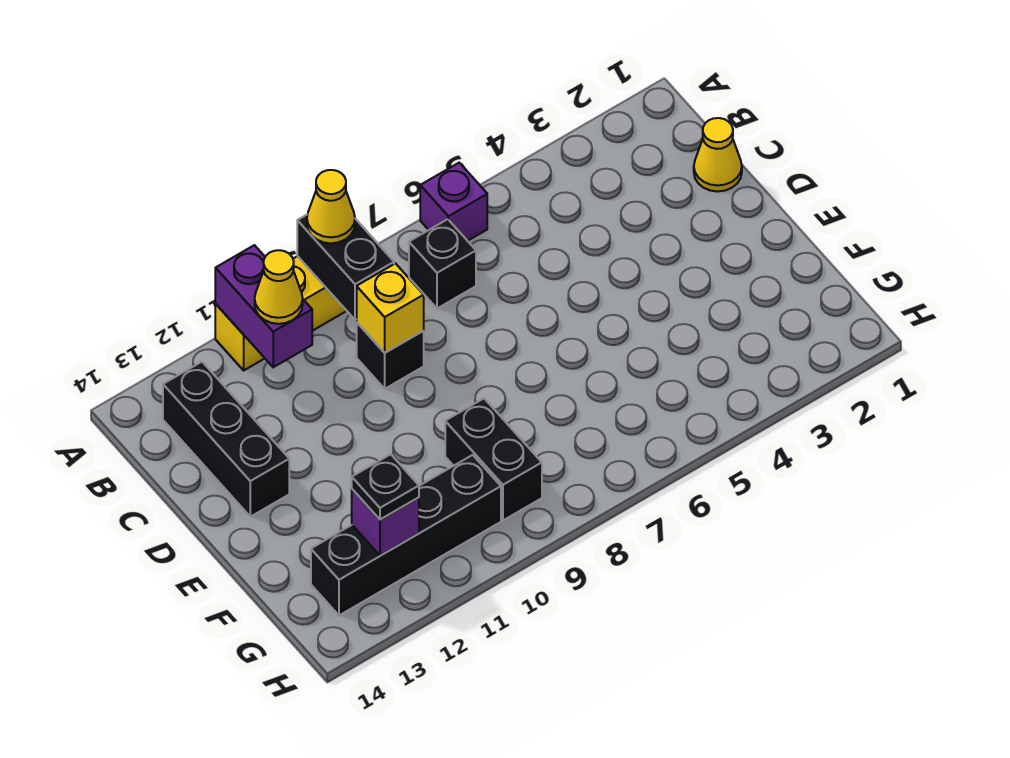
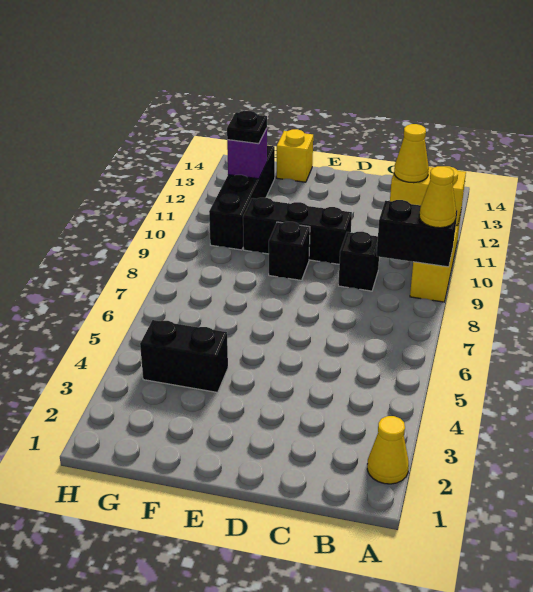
purple brick A6 level 1 -> none
purple brick A11:B11 level 2 -> yellow brick A11:B11 level 2
black brick B7 level 1 -> black brick E9 level 1
black brick B13:D13 level 1 -> black brick D10:F10 level 1
yellow cone C1 level 1 -> yellow cone A2 level 1
yellow brick C9 level 2 -> yellow brick F14 level 1
black brick F9:G9 level 1 -> black brick F4:G4 level 1

